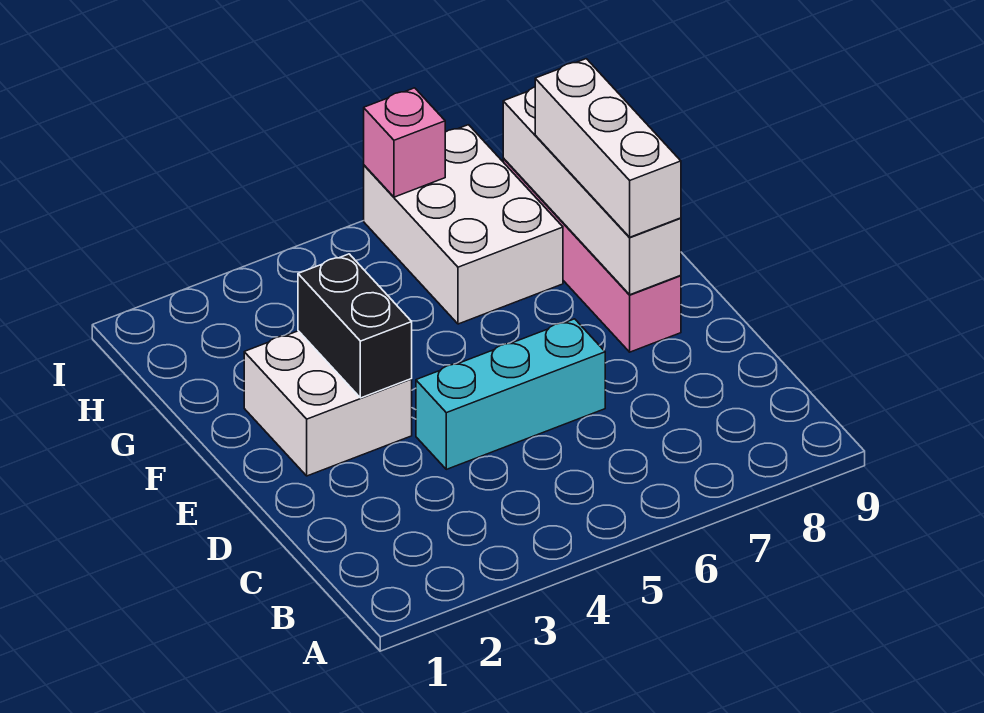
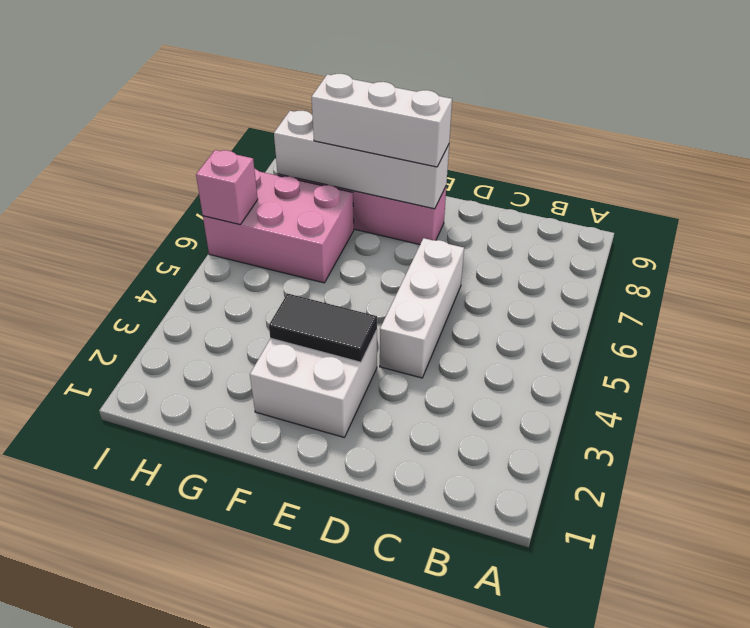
cyan brick D4:D6 level 1 -> white brick D4:D6 level 1
black brick E3:F3 level 2 -> black tile E3:F3 level 2
white brick G6:I7 level 1 -> pink brick G6:I7 level 1

